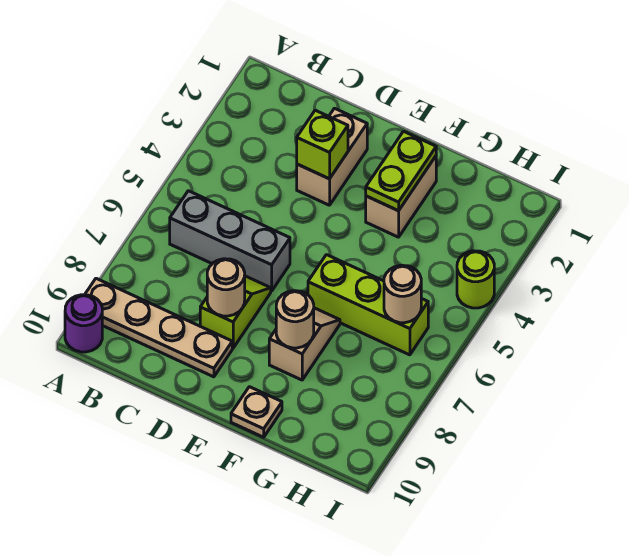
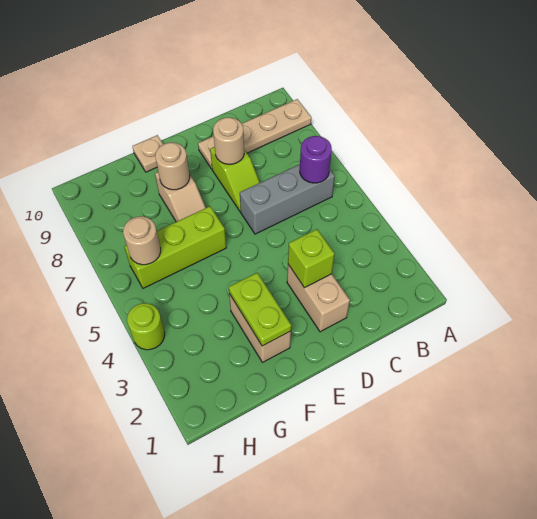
purple round brick A10 level 1 -> purple round brick B6 level 2

